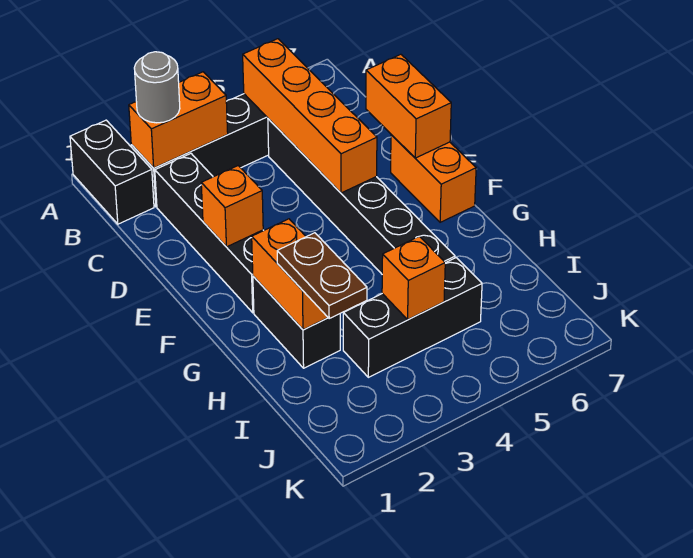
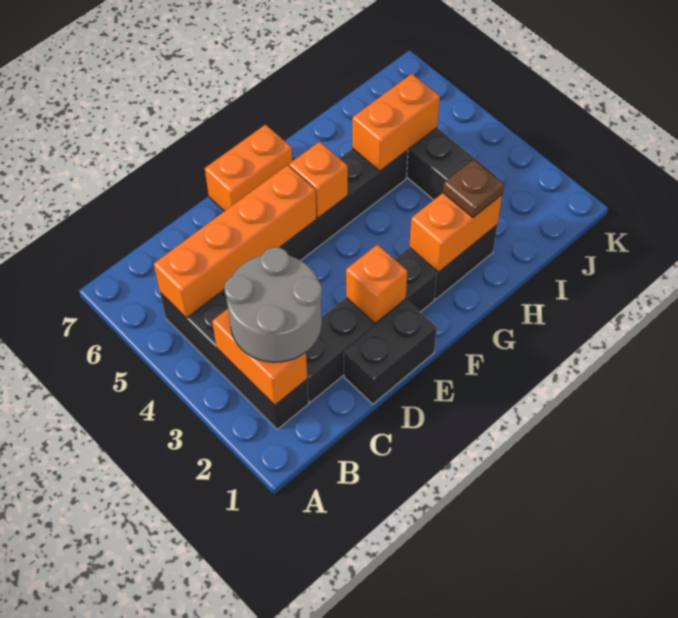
black brick A1:B1 level 1 -> black brick D1:E1 level 1
grey round brick B2 level 3 -> grey round brick B2:C3 level 3
orange brick D7:E7 level 2 -> orange brick H5:I5 level 2
brown plate H2:I2 level 3 -> brown plate H2 level 3
orange brick I4 level 2 -> orange brick F5 level 2

